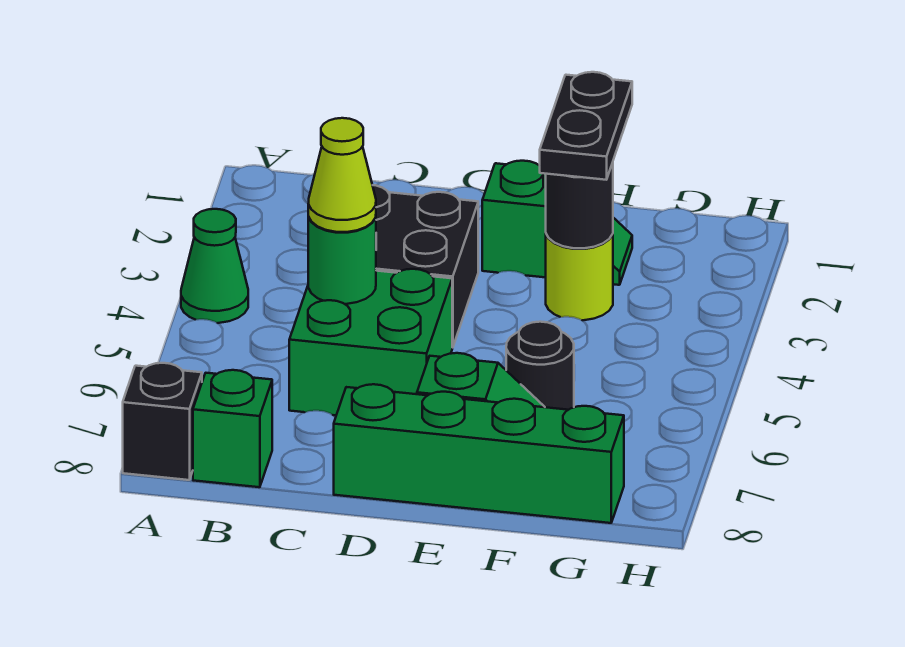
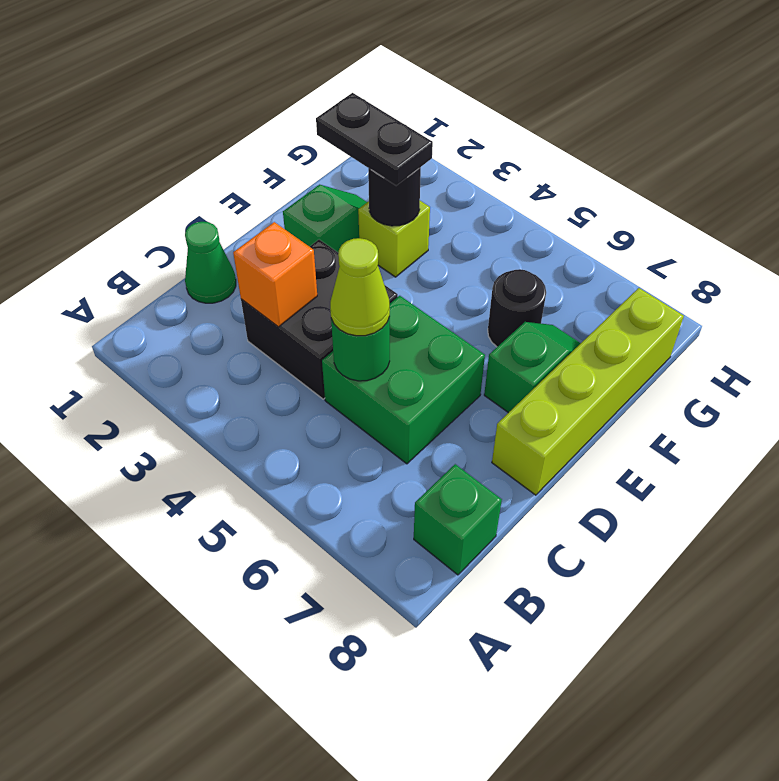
green cone A4 level 1 -> green cone C1 level 1
black brick A8 level 1 -> none
none -> orange brick C3 level 2
green brick D8:G8 level 1 -> lime brick D8:G8 level 1
lime round brick F3 level 1 -> lime brick F3 level 1

